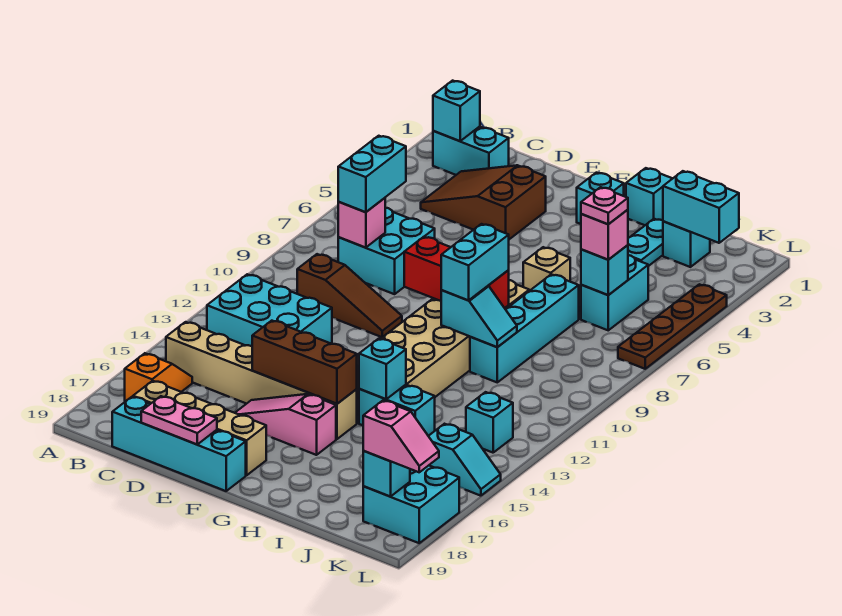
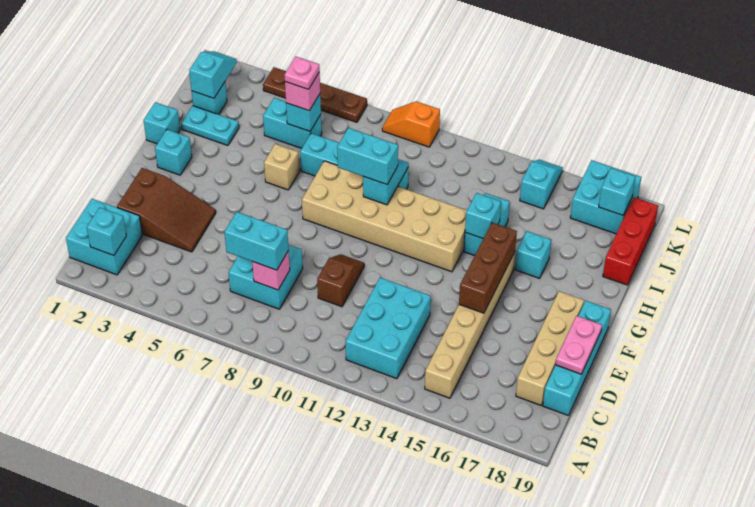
cyan brick B2:C2 level 1 -> cyan brick B1:C2 level 1
orange slope B16:B17 level 1 top 17 -> orange slope L9:L10 level 1 top 10
brown slope C3:E4 level 1 top E -> brown slope D2:E4 level 1 top 2
brown slope C10:E10 level 1 top C -> brown slope D10:E10 level 1 top D
pink slope E16:G16 level 1 top G -> none
red brick F9:H9 level 2 -> red brick I19:K19 level 1
cyan brick J2:K2 level 2 -> cyan slope J2:K2 level 2 top J
cyan brick K13 level 1 -> cyan brick H16 level 1
pink slope K18:L18 level 3 top K -> none

